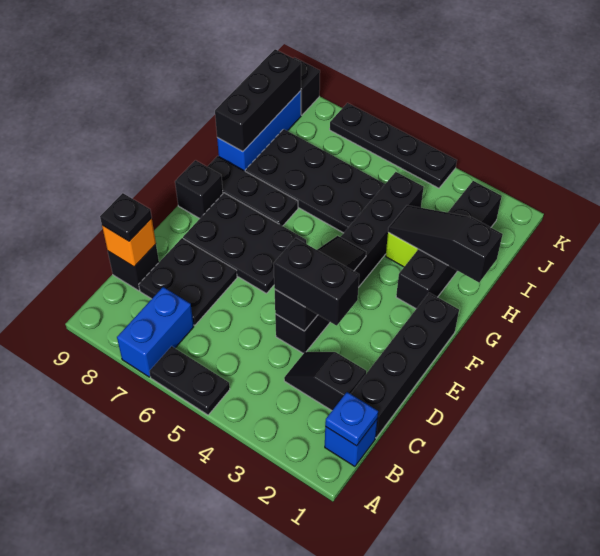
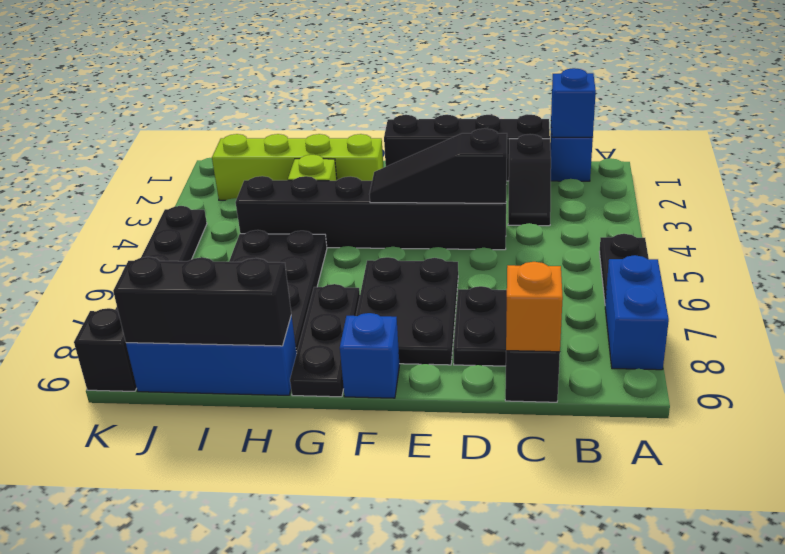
blue brick A7:B7 level 1 -> blue brick A7:A8 level 1
blue plate B1 level 2 -> blue brick B1 level 2
black plate C9 level 3 -> none
black brick D3:D4 level 3 -> none
black brick F9 level 1 -> blue brick F9 level 1
black brick G2:J2 level 1 -> lime brick G2:J2 level 1
black slope H1:H3 level 2 top 1 -> none

